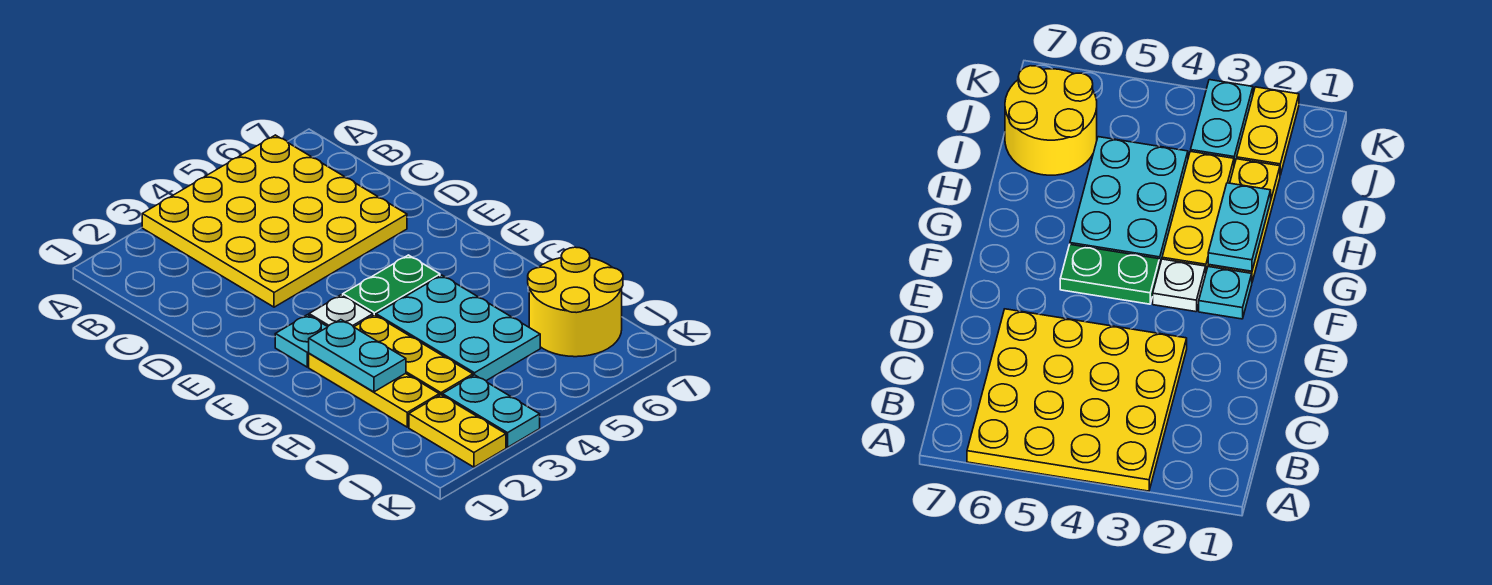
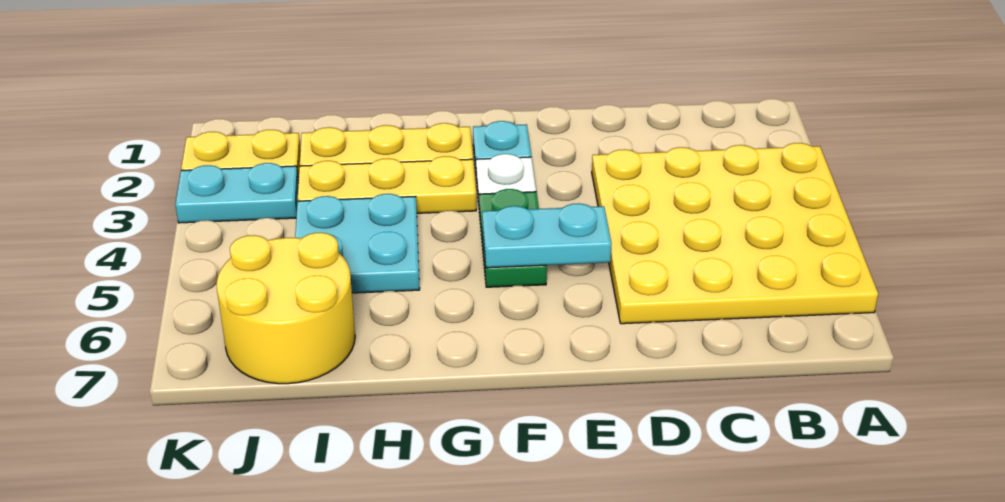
cyan plate G2:H2 level 2 -> cyan plate E5:F5 level 2
cyan plate G4:I5 level 1 -> cyan plate H4:I5 level 1

